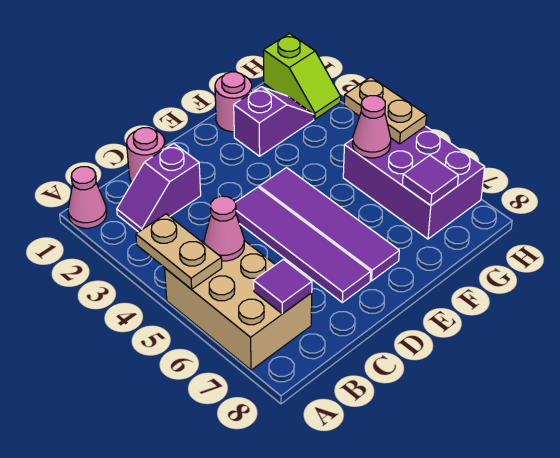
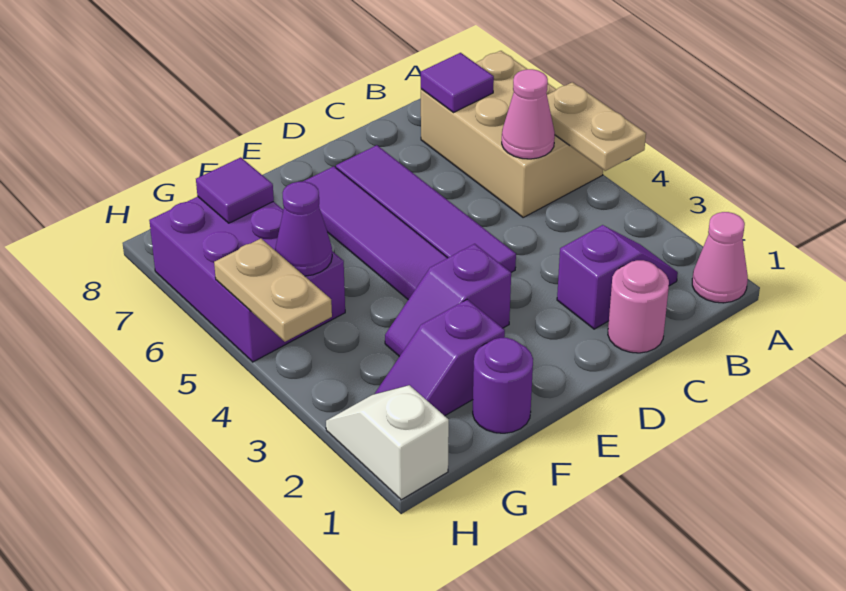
none -> purple slope E3:F3 level 1 top E
pink round brick F1 level 1 -> purple round brick F1 level 1
pink cone G5 level 2 -> purple cone G5 level 2
lime slope H1:H2 level 1 top 1 -> white slope H1:H2 level 1 top 1

